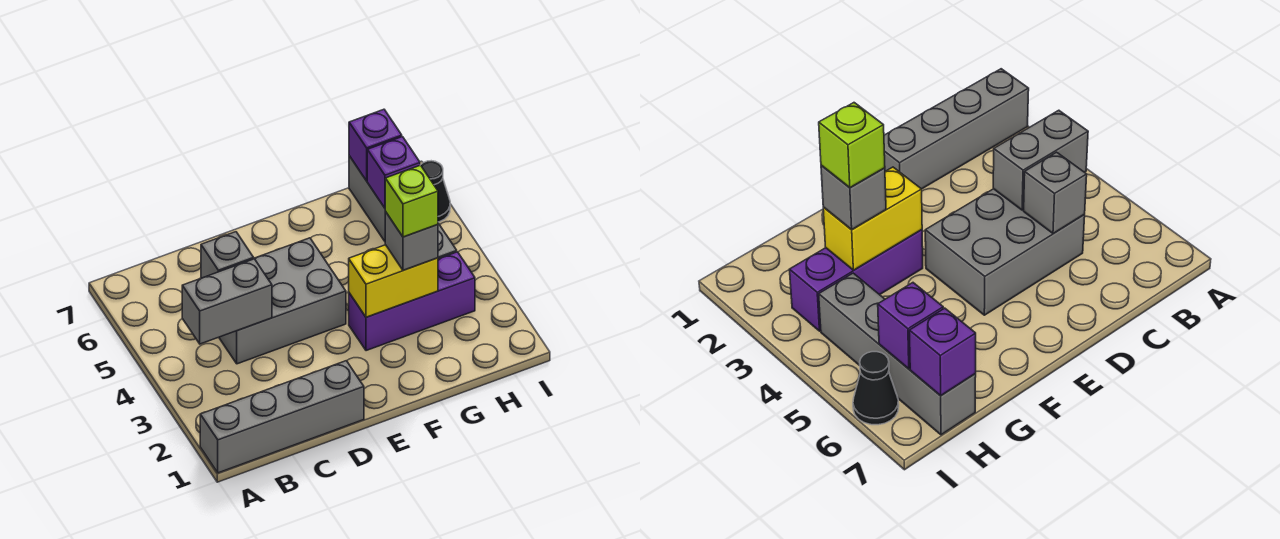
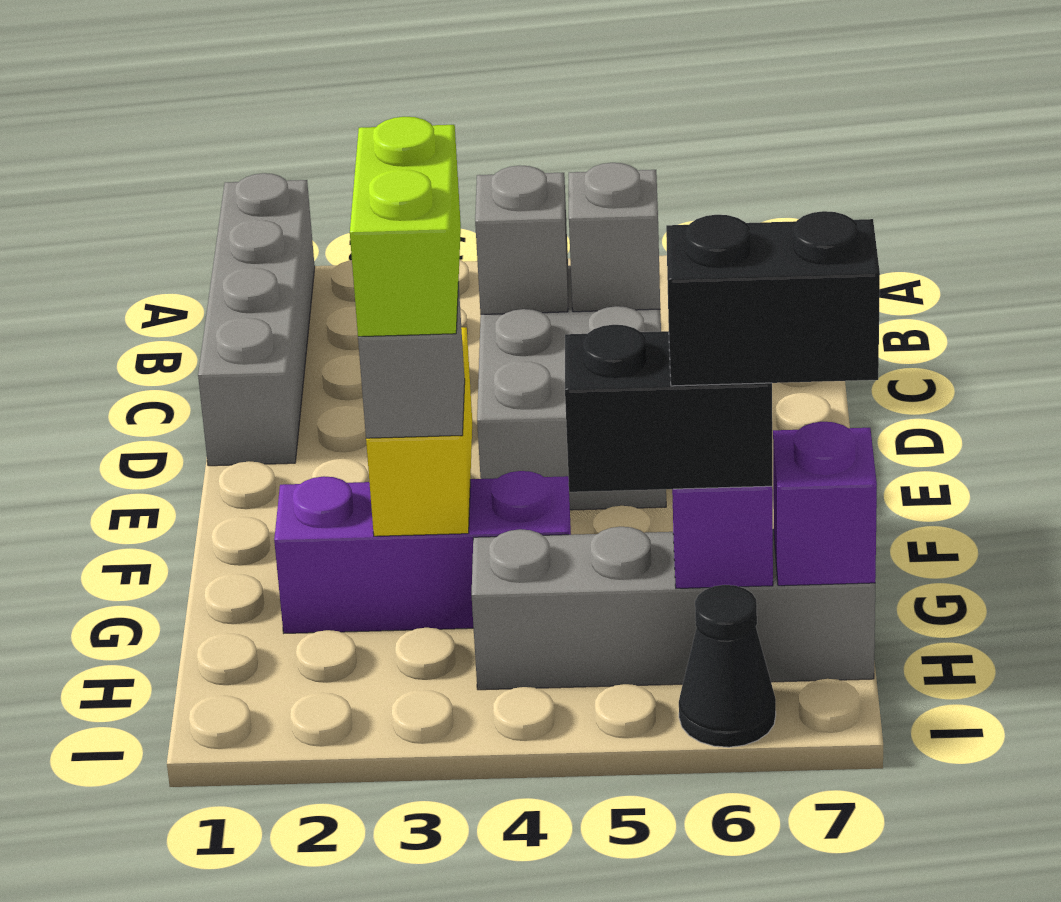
grey brick B4:C4 level 2 -> grey brick C4 level 2
purple brick F3:H3 level 1 -> purple brick G2:G4 level 1
lime brick G3 level 4 -> lime brick F3:G3 level 4
none -> black brick H5:H6 level 3
none -> black brick H6:H7 level 4

